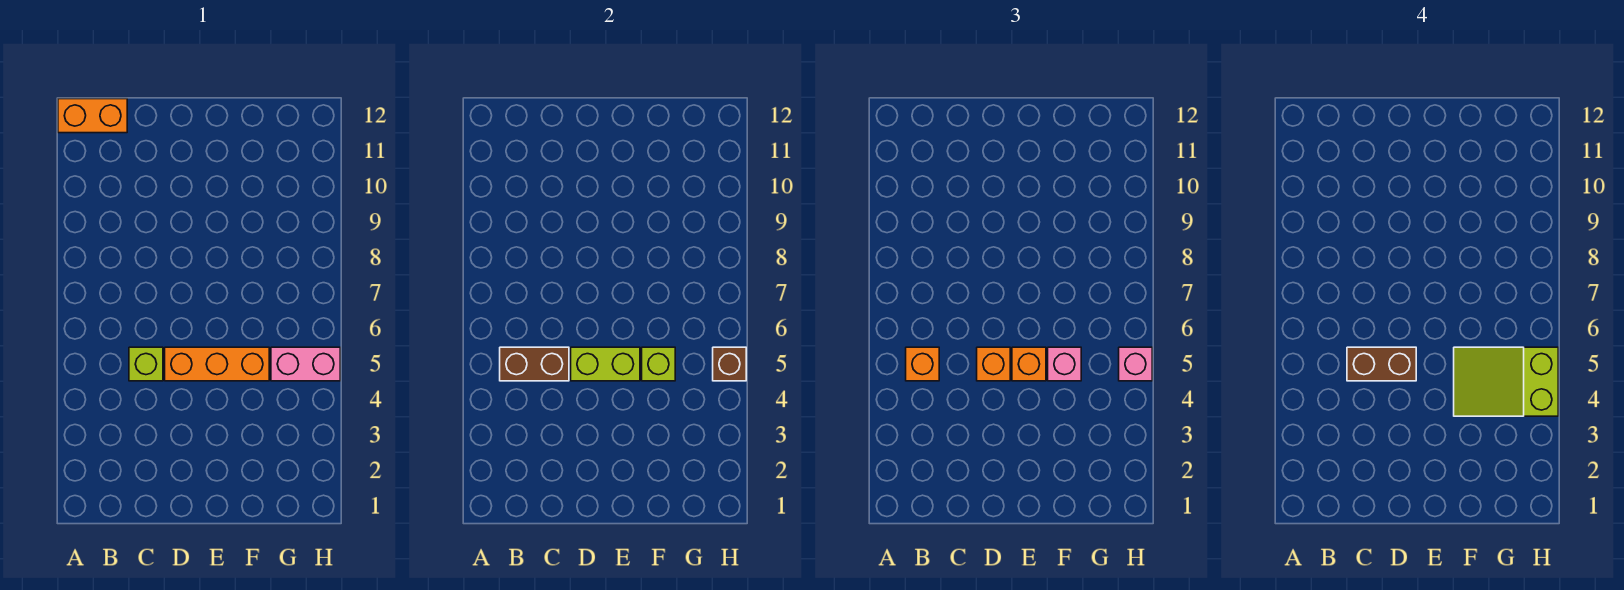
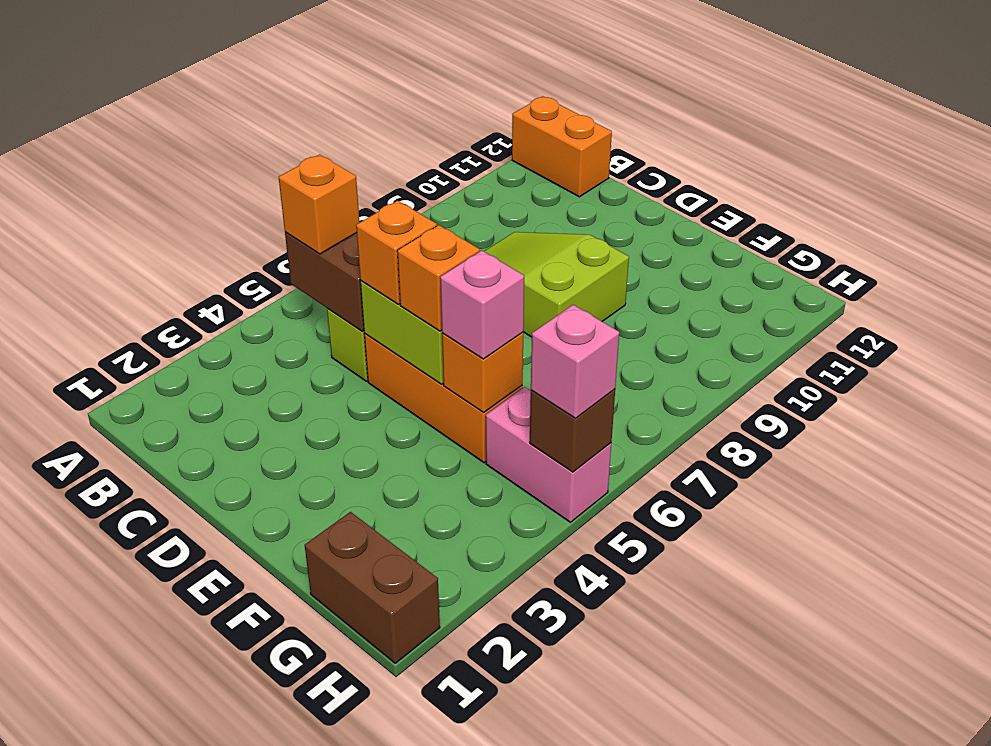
brown brick C5:D5 level 4 -> brown brick G1:H1 level 1
lime slope F4:H5 level 4 top H -> lime slope C8:E9 level 1 top E
lime brick F5 level 2 -> orange brick F5 level 2

